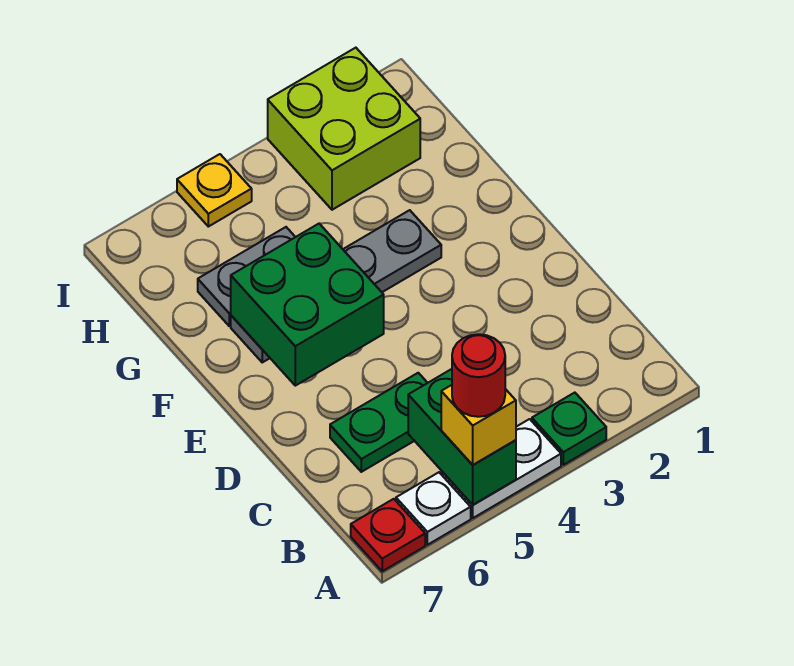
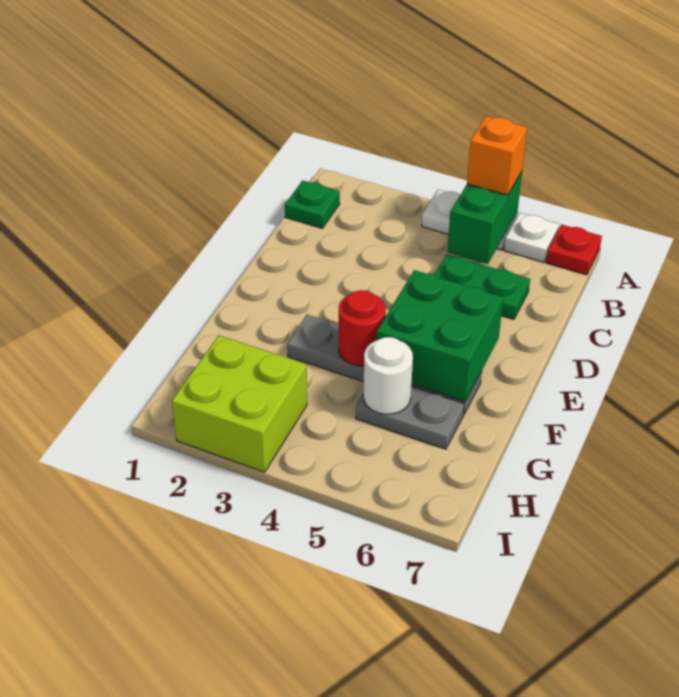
green plate A3 level 1 -> green plate B1 level 1
yellow brick A5 level 3 -> orange brick A5 level 3
red round brick A5 level 4 -> red round brick F4 level 2
none -> white round brick G5 level 2
yellow plate I5 level 1 -> none

